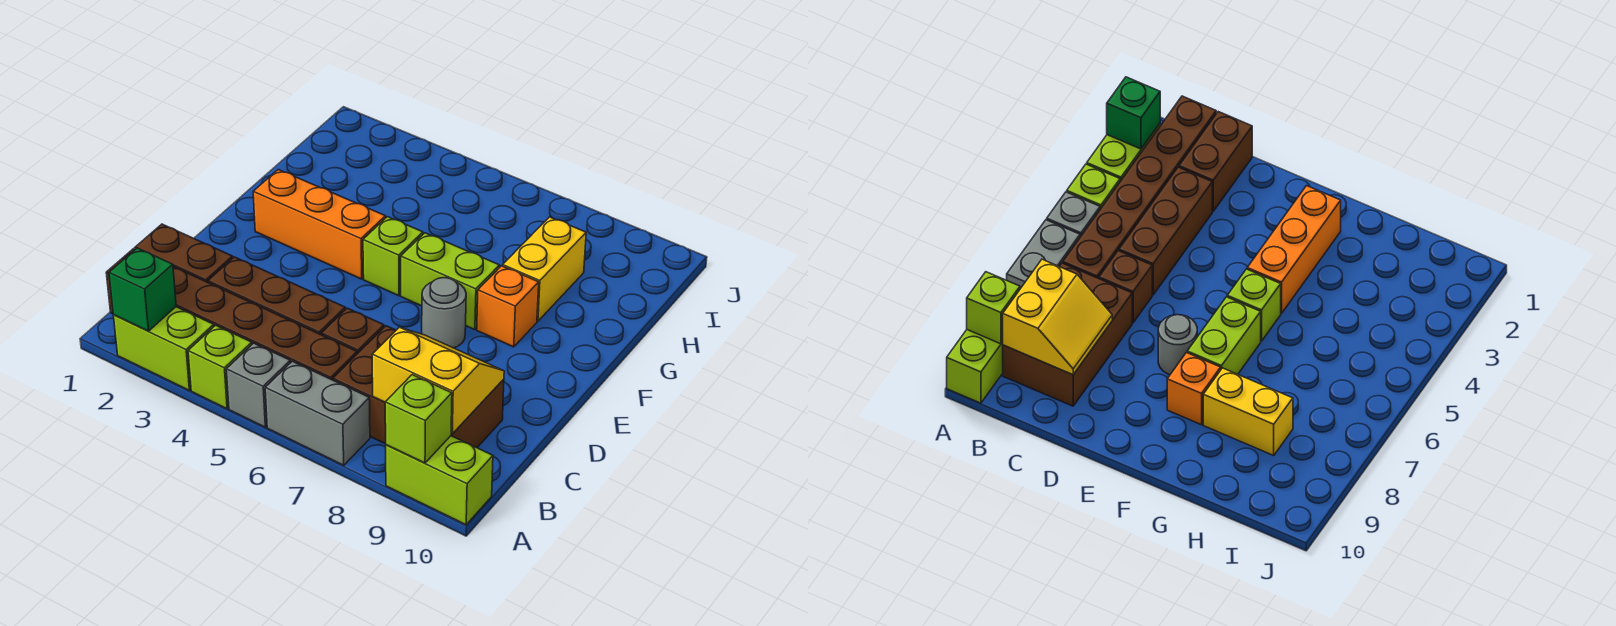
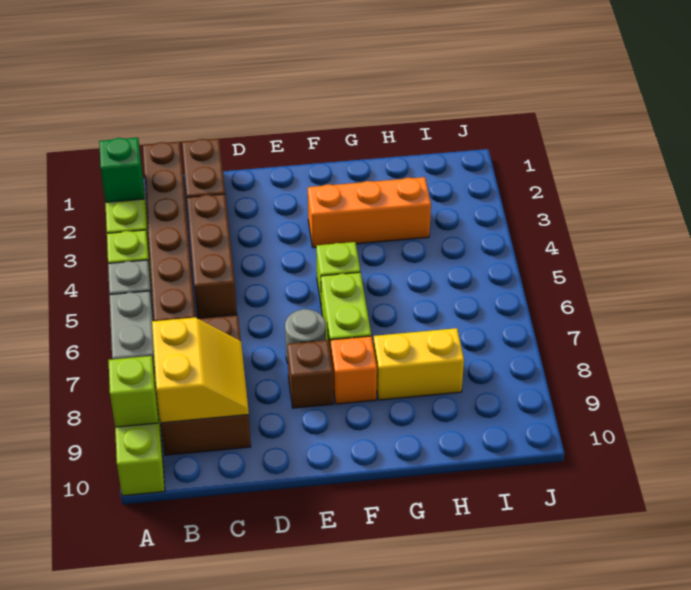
brown brick C6 level 1 -> brown brick E8 level 1
orange brick F2:F4 level 1 -> orange brick F3:H3 level 1

